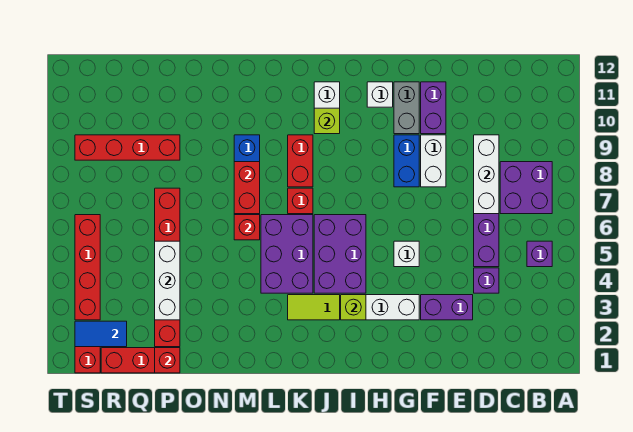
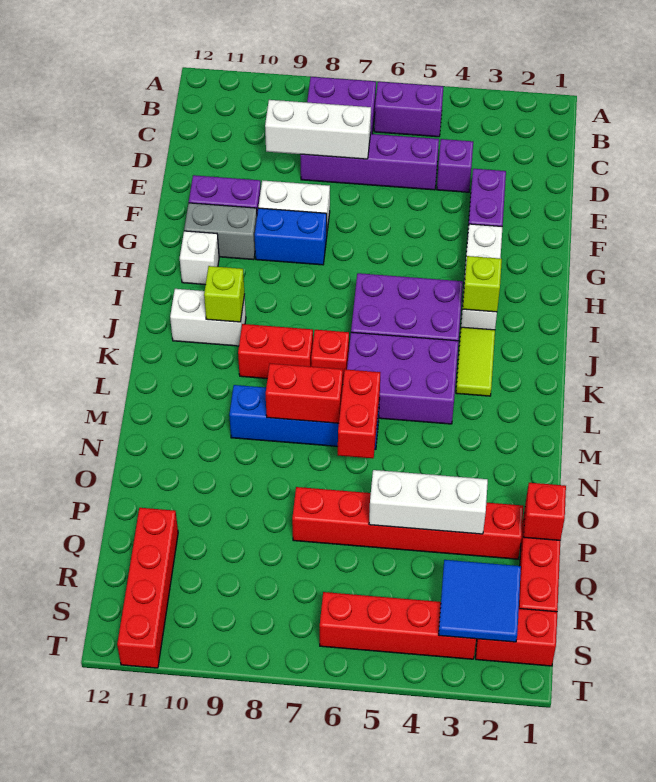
purple brick B5 level 1 -> purple brick B5:B6 level 1
white brick G5 level 1 -> none
red brick M6 level 2 -> red brick M6:N6 level 2
red brick P9:S9 level 1 -> red brick Q11:T11 level 1
blue tile R2:S2 level 2 -> blue tile R2:S3 level 2

